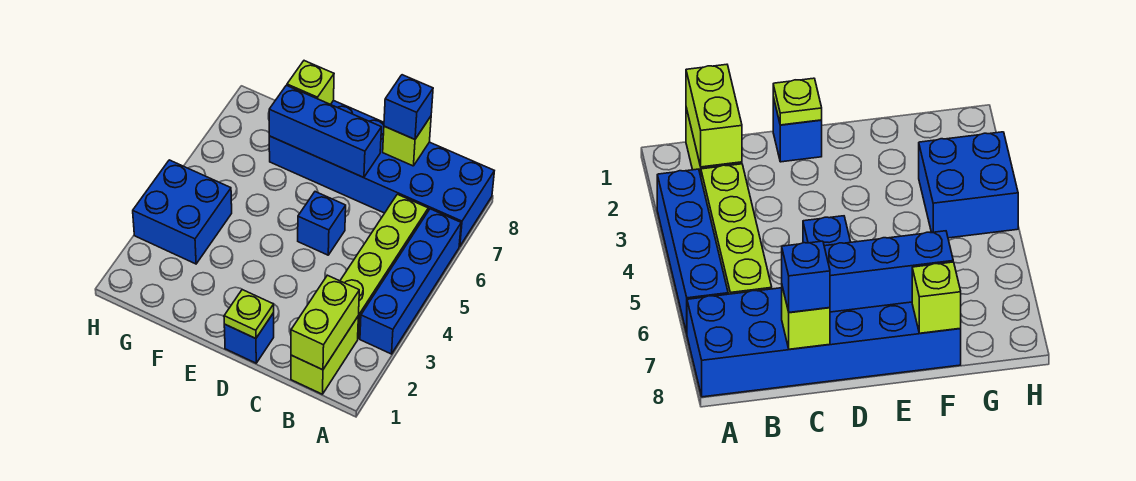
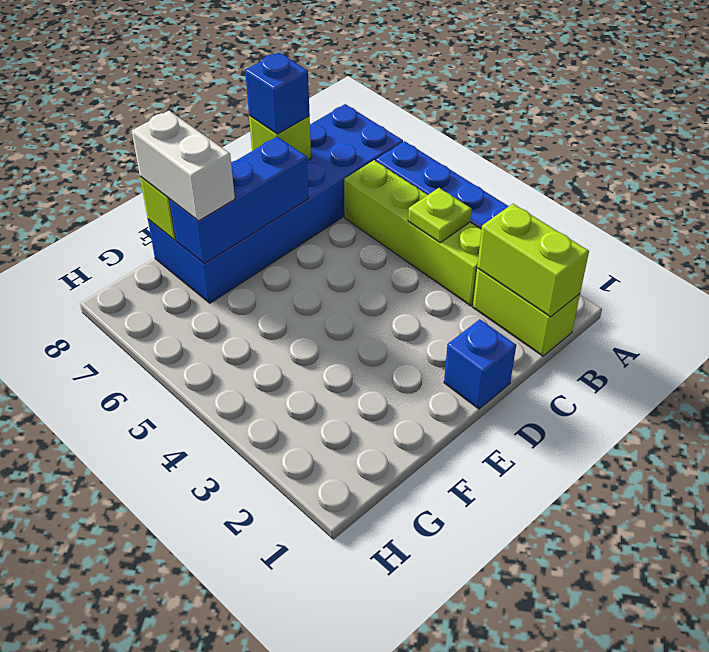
lime plate D1 level 2 -> lime plate B4 level 2
blue brick D5 level 1 -> none
none -> white brick F7:F8 level 3
blue brick G3:H4 level 1 -> none

